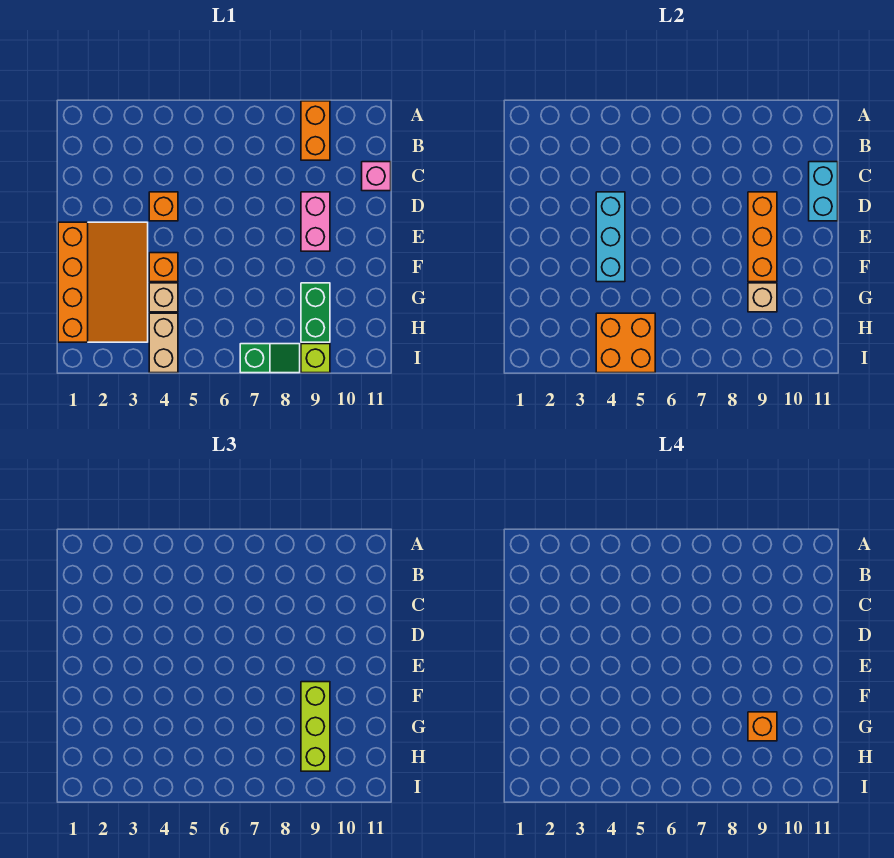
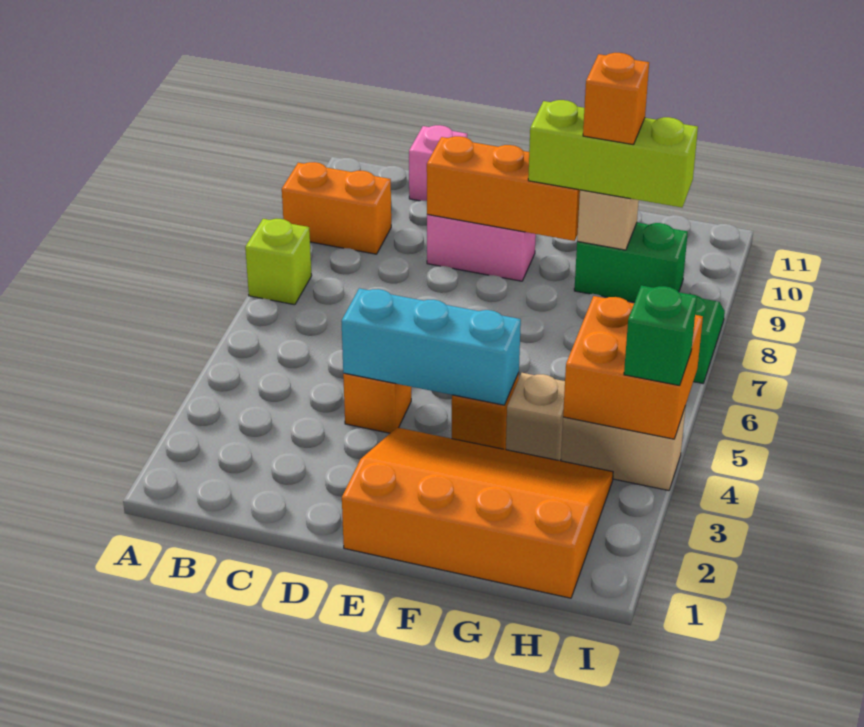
cyan brick C11:D11 level 2 -> none
none -> green brick I4 level 3
lime brick I9 level 1 -> lime brick A7 level 1

